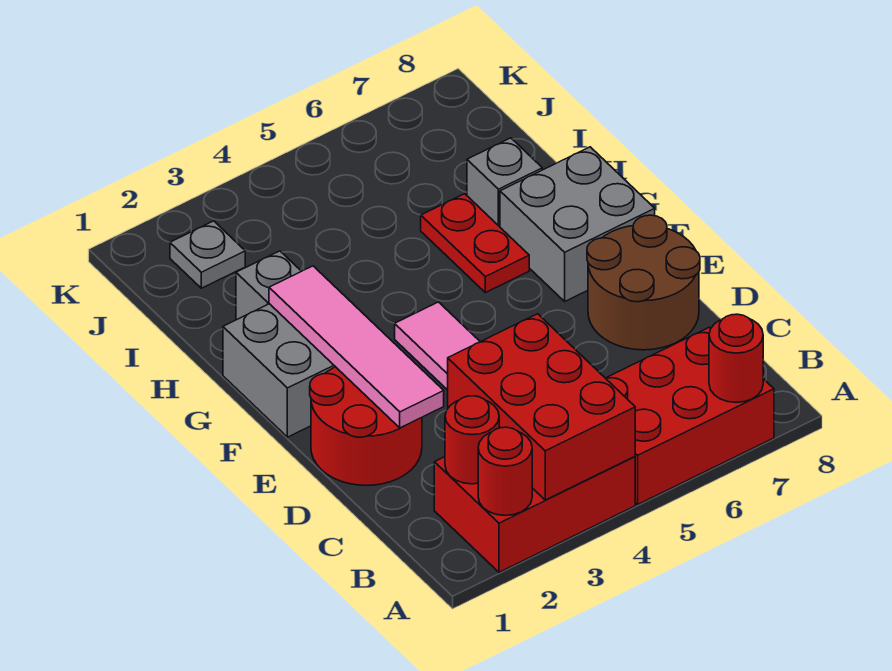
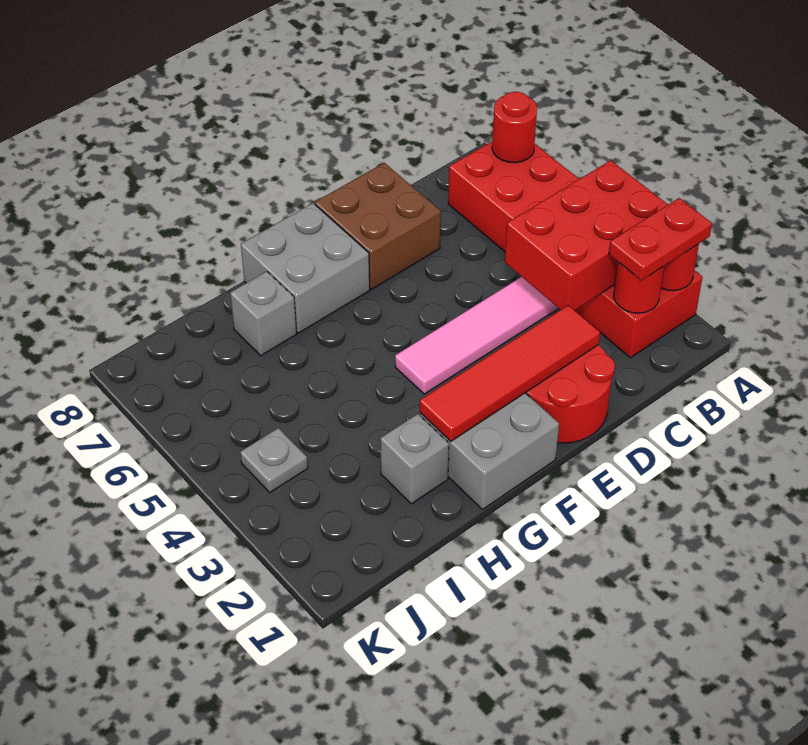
pink tile D2:G2 level 2 -> red tile D2:G2 level 2
brown round brick D7:E8 level 1 -> brown brick D7:E8 level 1
red plate G6:H6 level 1 -> red plate A2:B2 level 3
grey plate J2 level 1 -> grey plate J4 level 1

